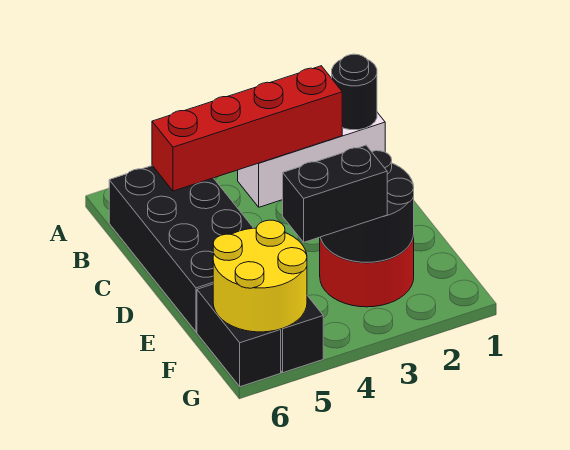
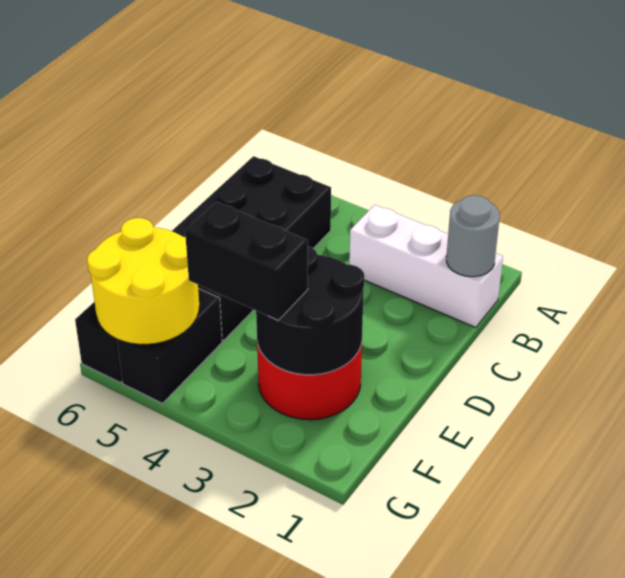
black round brick B1 level 2 -> grey round brick B1 level 2
red brick B2:B5 level 2 -> none

